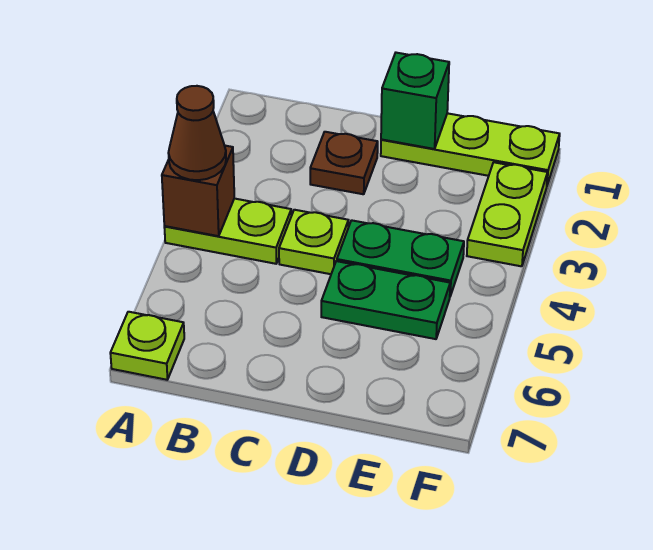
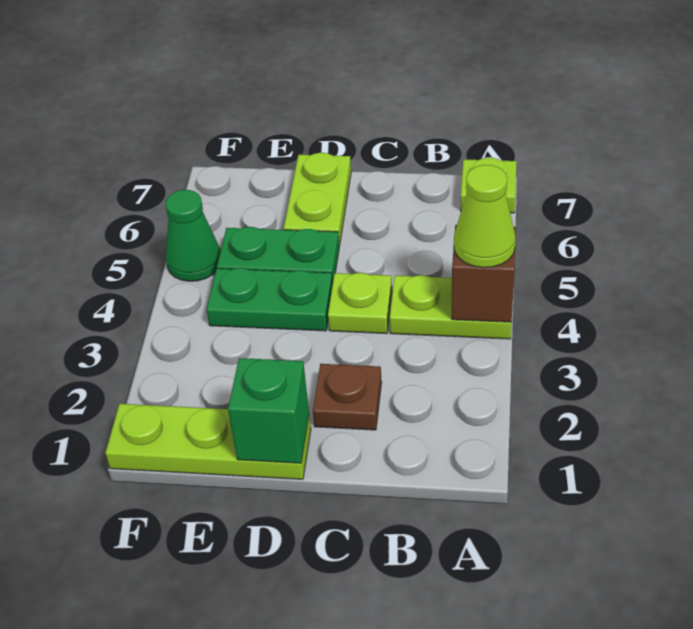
brown cone A4 level 3 -> lime cone A4 level 3
lime plate F2:F3 level 1 -> lime plate D6:D7 level 1
none -> green cone F5 level 1

